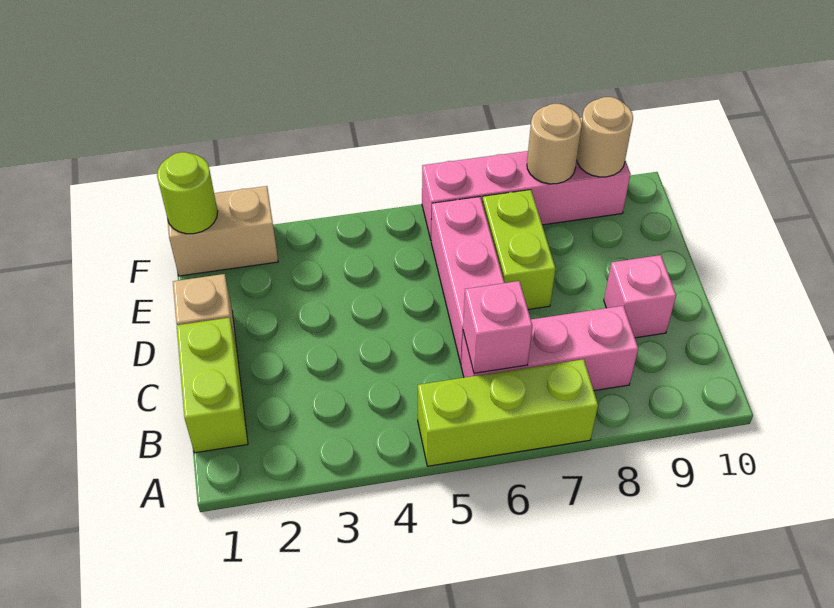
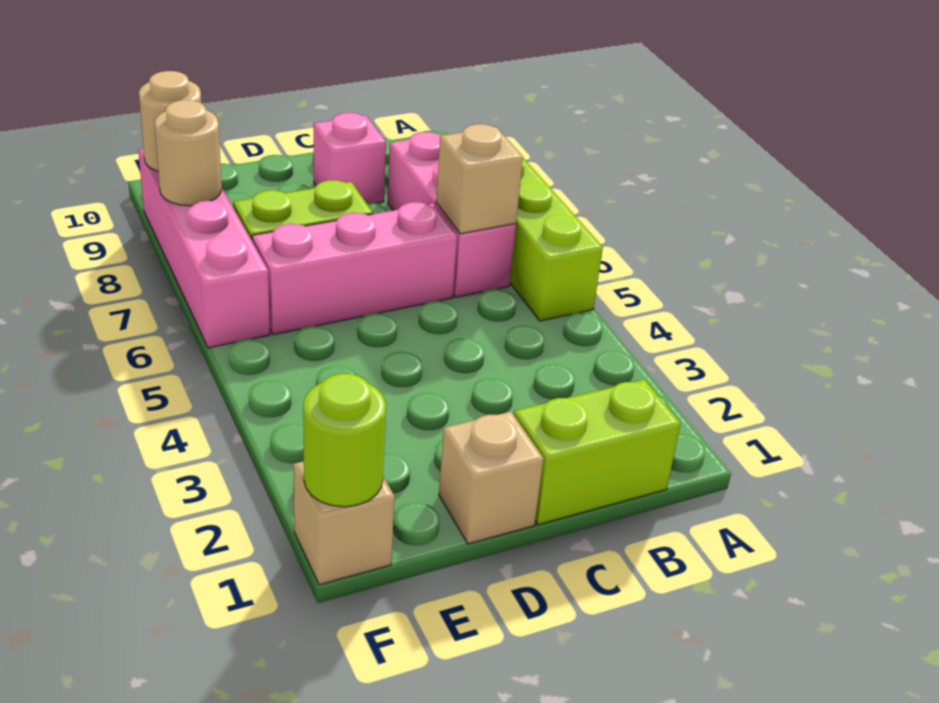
pink brick B6 level 2 -> tan brick B6 level 2
tan brick F1:F2 level 1 -> tan brick F1 level 1

